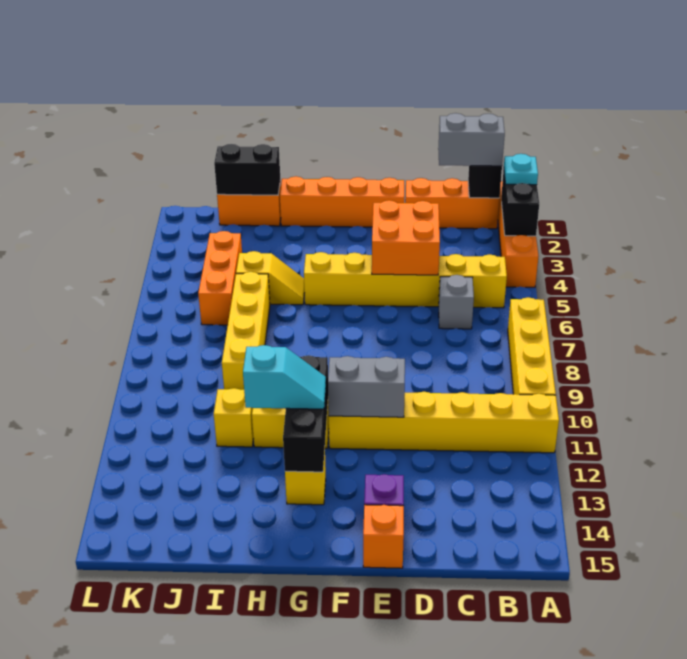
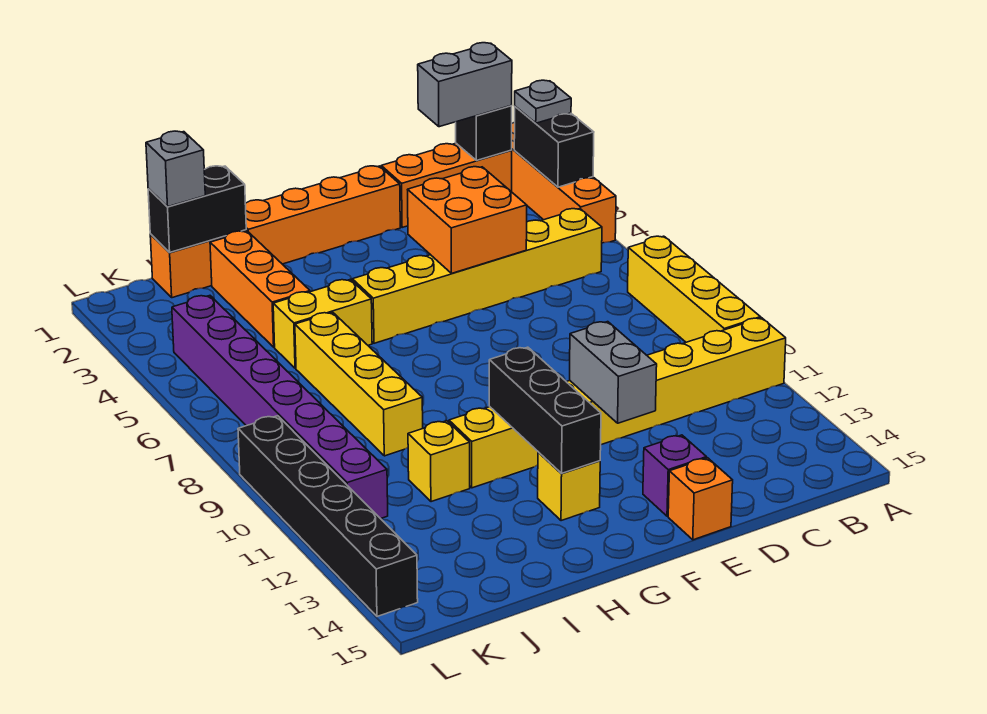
cyan plate A2 level 3 -> grey plate A2 level 3
grey brick C6 level 1 -> grey brick J1 level 3
grey brick E11:F11 level 2 -> grey brick E11:E12 level 2
cyan slope G12:H12 level 3 top H -> none
yellow slope H5:I5 level 1 top I -> yellow brick H5:I5 level 1
orange brick J4:J6 level 1 -> orange brick I2:I4 level 1
none -> purple brick K4:K11 level 1
none -> black brick L9:L14 level 1

